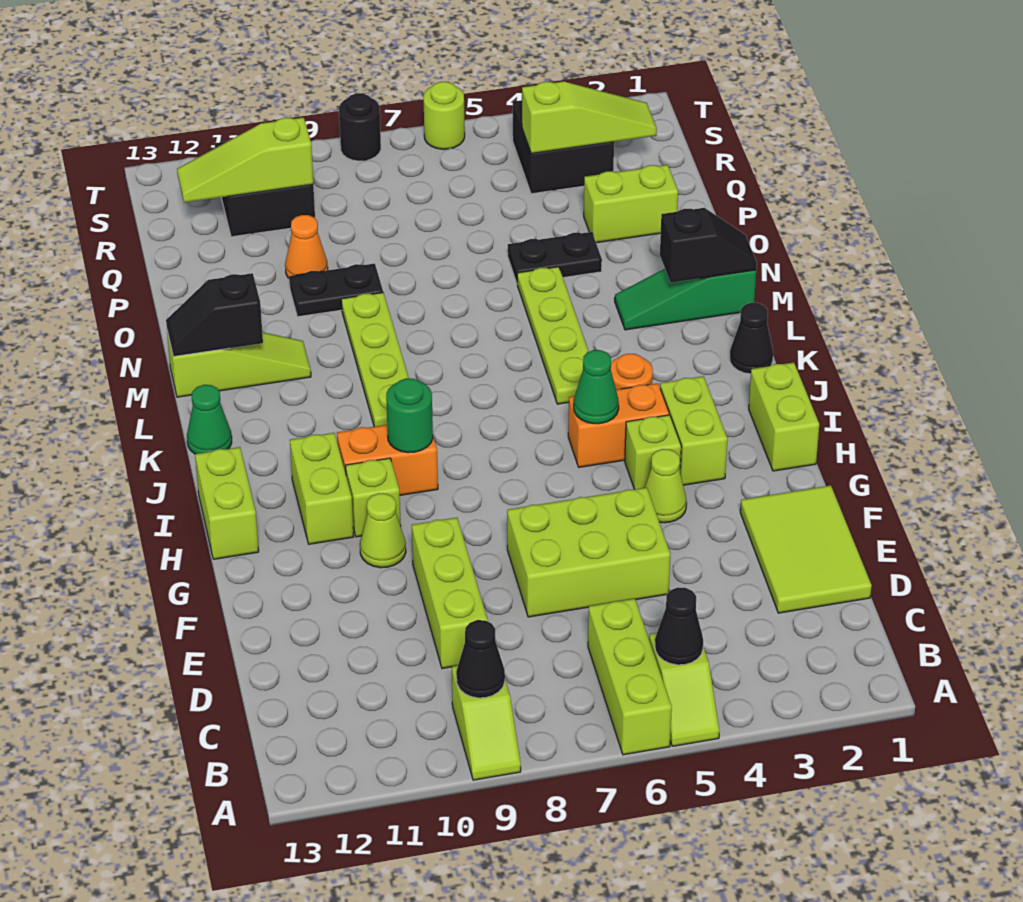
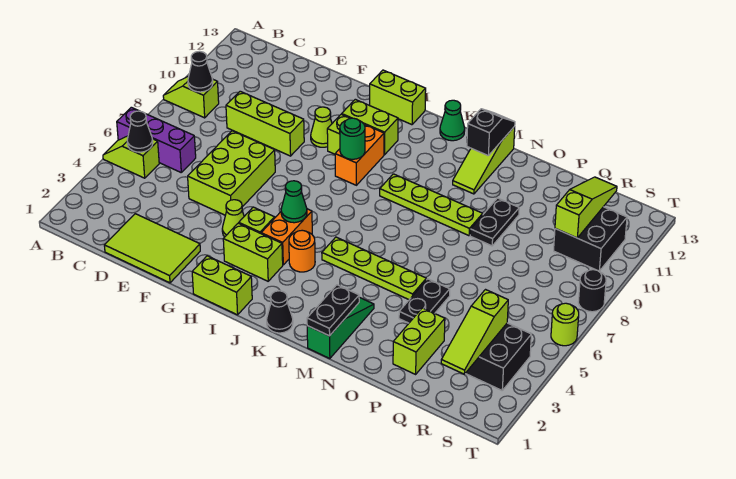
lime brick A6:C6 level 1 -> purple brick A6:C6 level 1
black slope M1:M2 level 2 top 2 -> black plate M1:M2 level 2
orange cone P10 level 1 -> none

